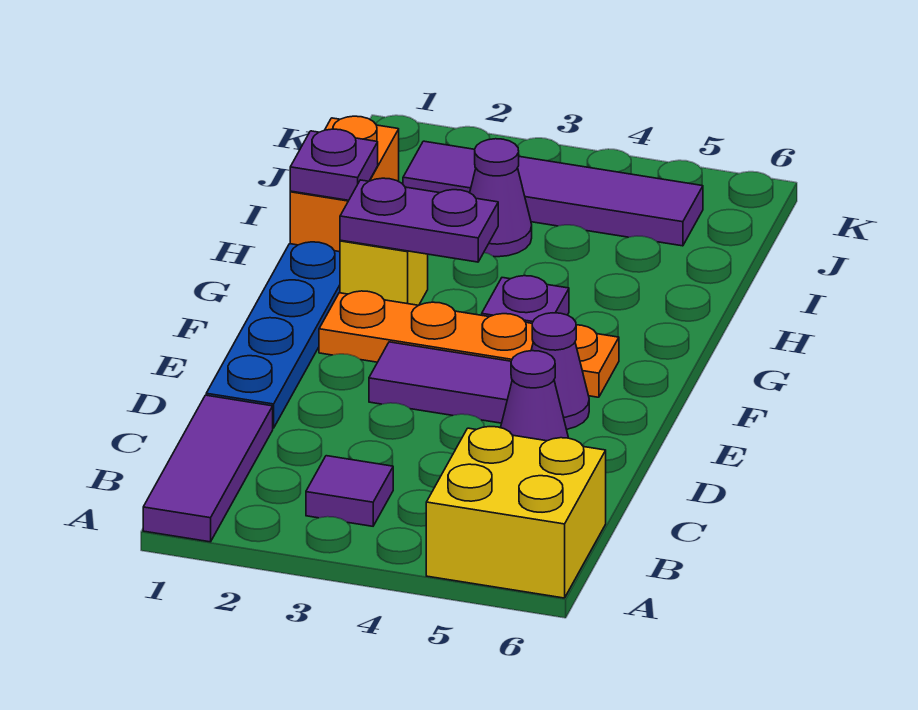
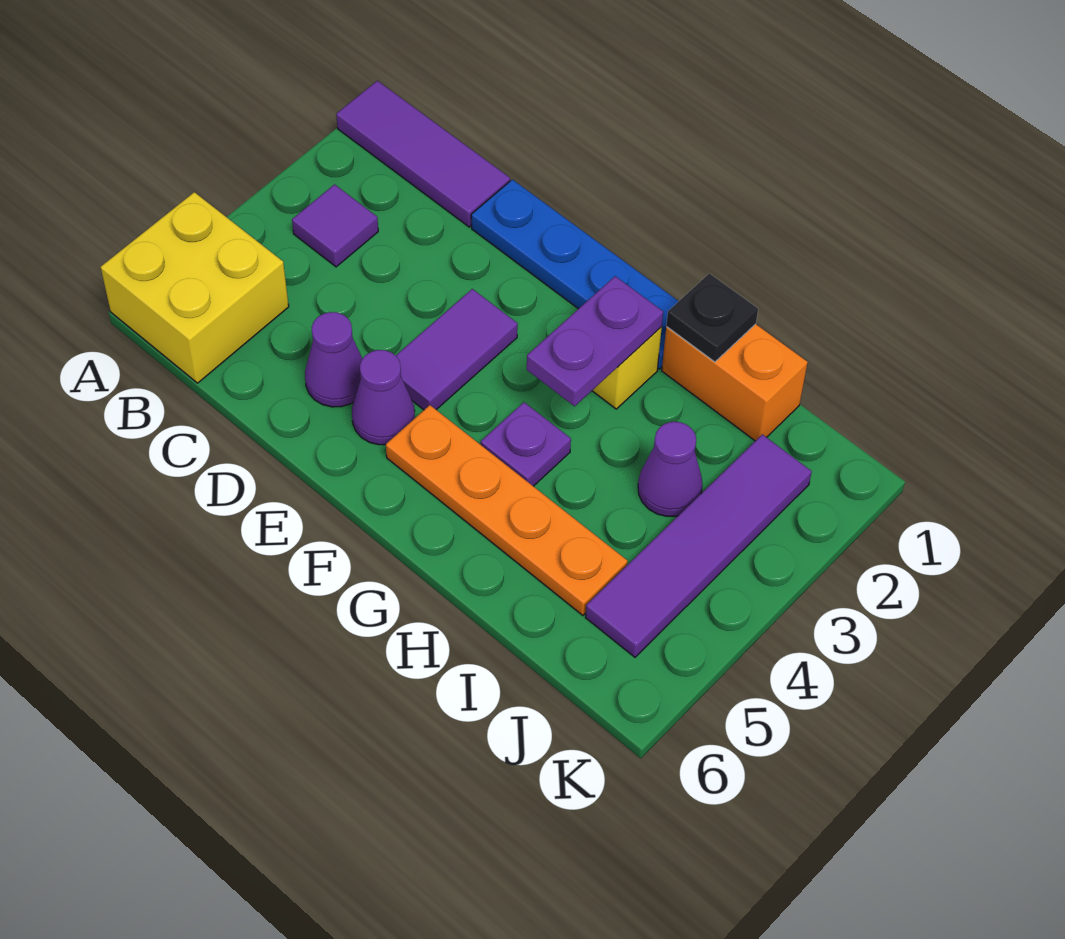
orange plate F2:F5 level 1 -> orange plate F5:I5 level 1
purple plate H1 level 2 -> black plate H1 level 2

